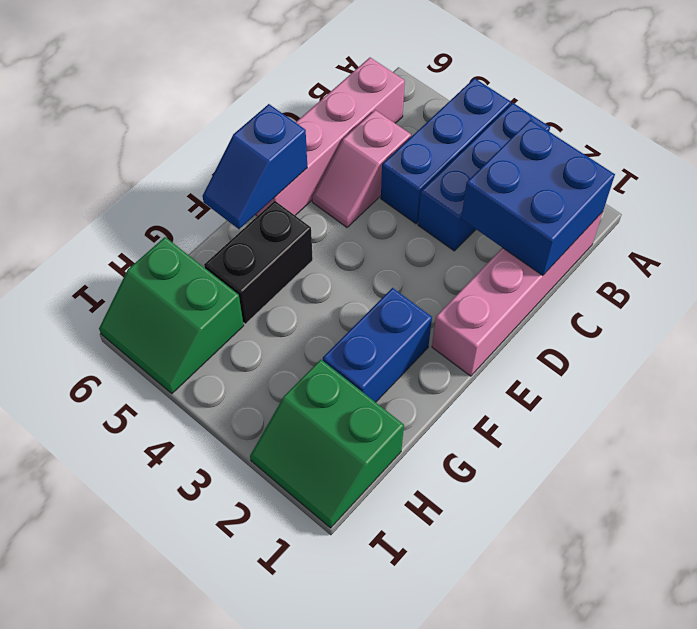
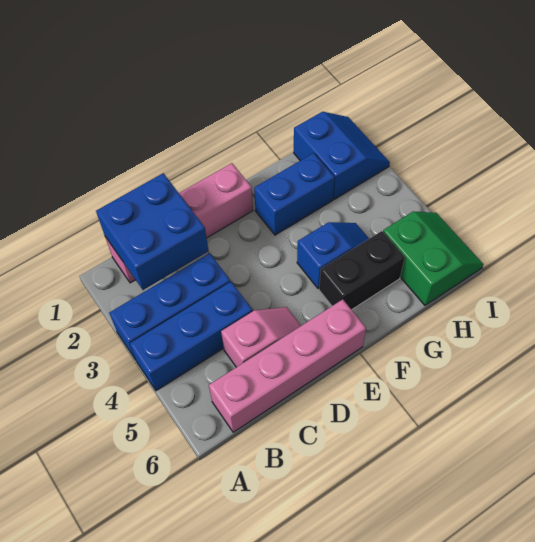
blue slope E6:F6 level 2 top E -> blue slope F4:G4 level 1 top F
green slope H1:I2 level 1 top H -> blue slope H1:I2 level 1 top H

